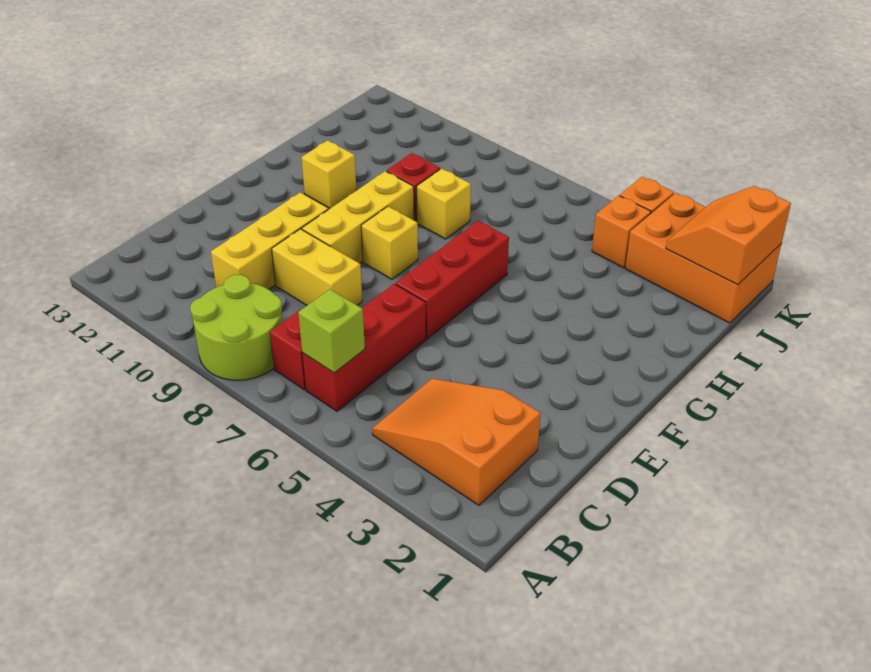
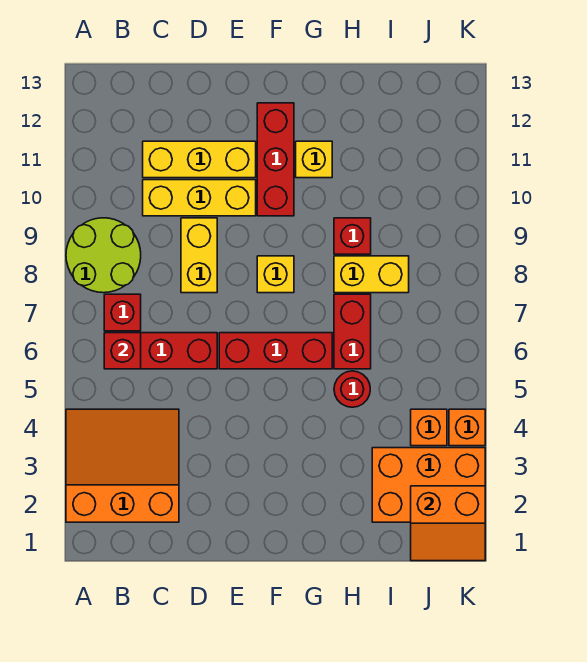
orange slope B2:C4 level 1 top 2 -> orange slope A2:C4 level 1 top 2
lime brick B6 level 2 -> red brick B6 level 2
yellow brick E9:G9 level 1 -> yellow brick C11:E11 level 1
none -> red brick F10:F12 level 1
none -> red round brick H5 level 1
none -> red brick H6:H7 level 1
yellow brick H8 level 1 -> yellow brick H8:I8 level 1
orange brick J1:K3 level 1 -> orange brick I2:K3 level 1
orange slope J1:K2 level 2 top 1 -> orange slope J1:K2 level 2 top 2

